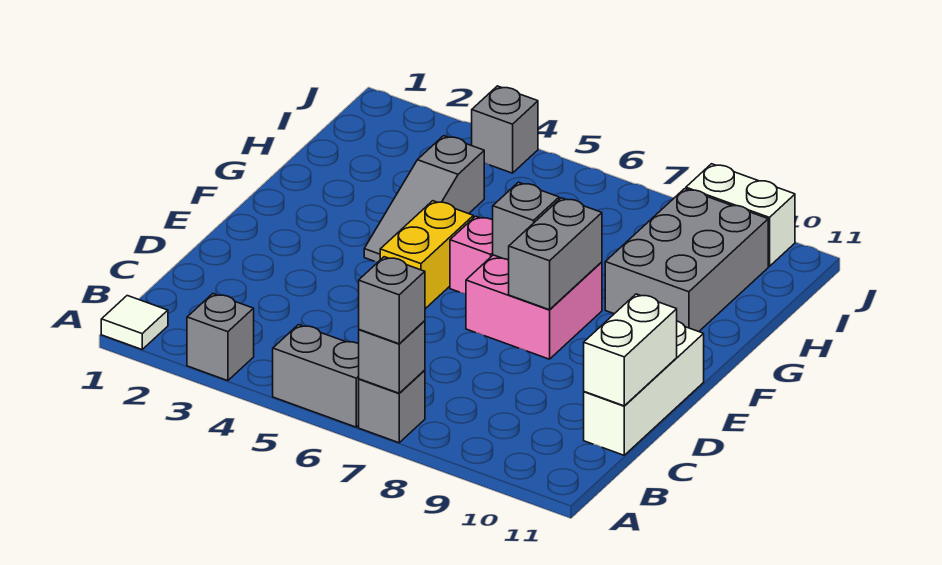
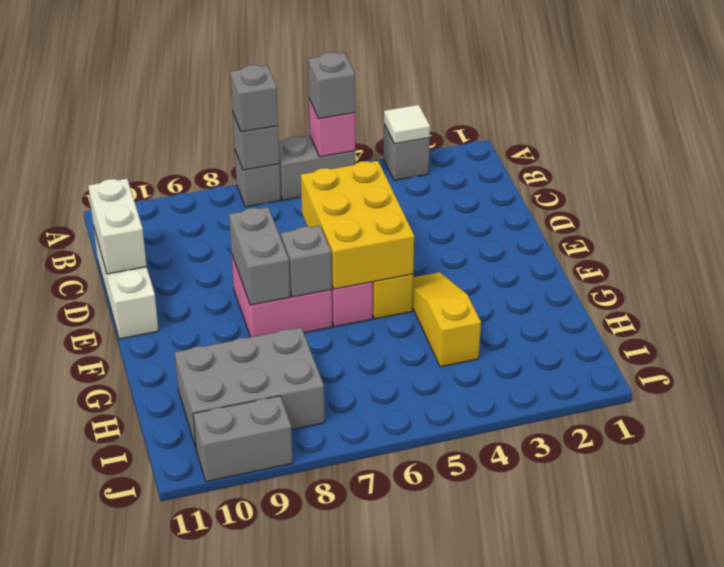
white tile A1 level 1 -> white tile A3 level 2
none -> pink brick A5 level 2
none -> yellow brick D5:F6 level 2
grey slope F4:H4 level 1 top H -> yellow slope F4:H4 level 1 top H
grey brick G9:I10 level 1 -> grey brick H8:I10 level 1
grey brick J4 level 1 -> grey brick A5 level 3
white brick J9:J10 level 1 -> grey brick J9:J10 level 1

